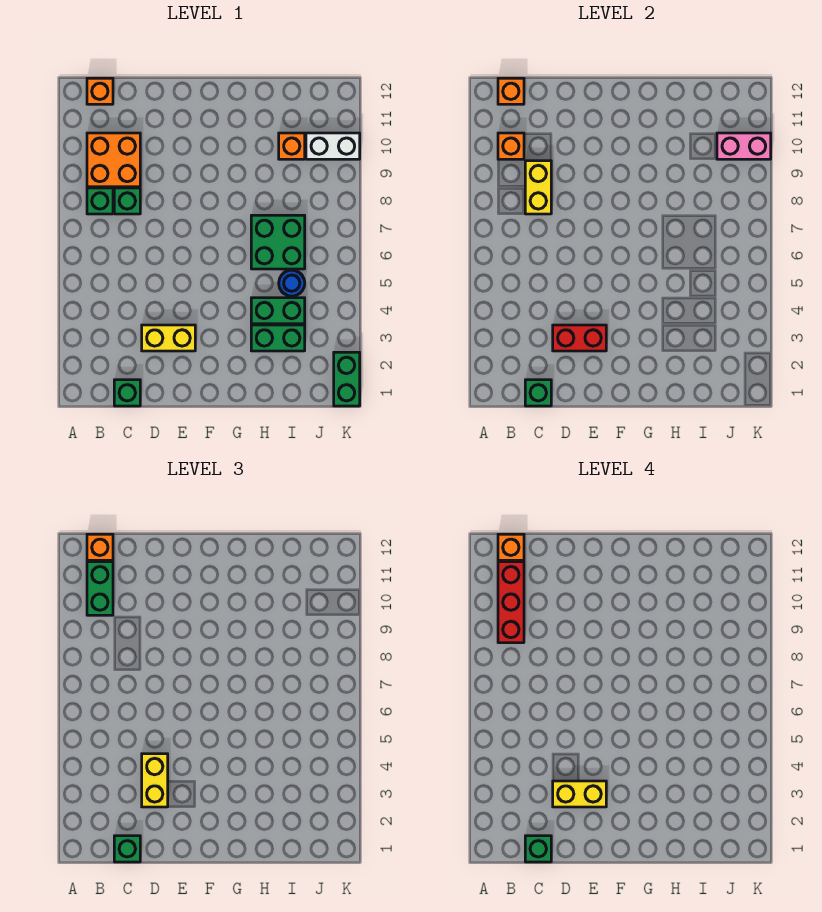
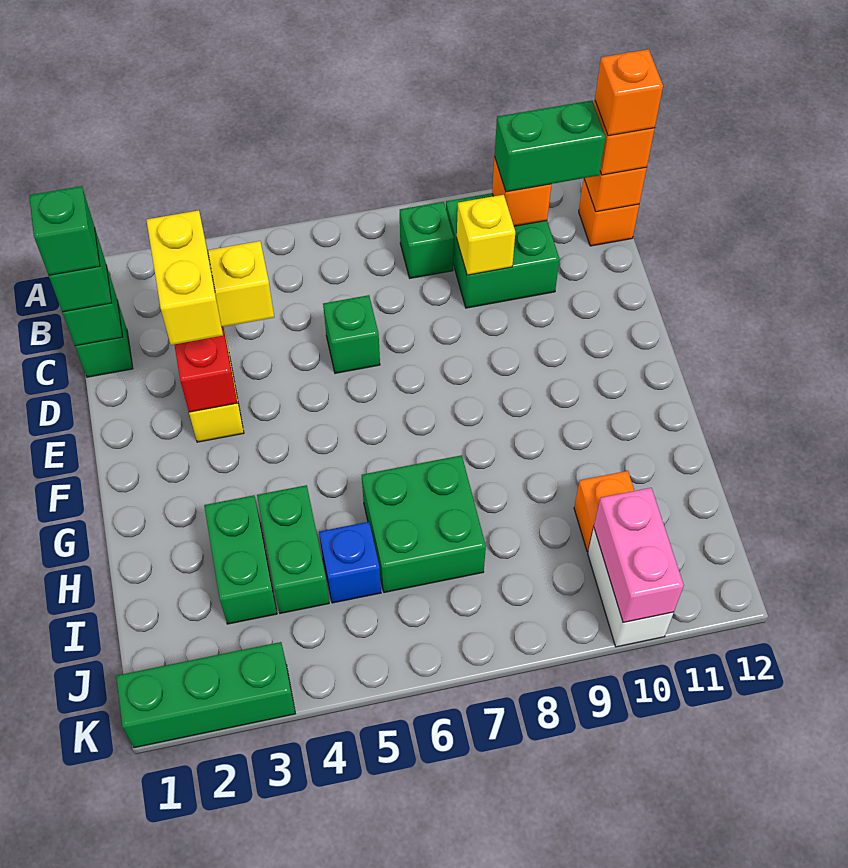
orange brick B9:C10 level 1 -> green brick B9:C10 level 1
red brick B9:B11 level 4 -> none
green brick C8 level 1 -> green brick D6 level 1
yellow brick C8:C9 level 2 -> yellow brick C9 level 2
blue round brick I5 level 1 -> blue brick I5 level 1
green brick K1:K2 level 1 -> green brick K1:K3 level 1

